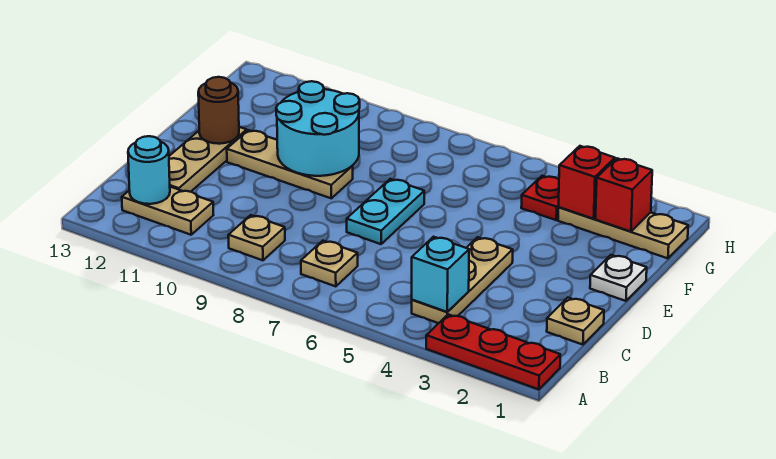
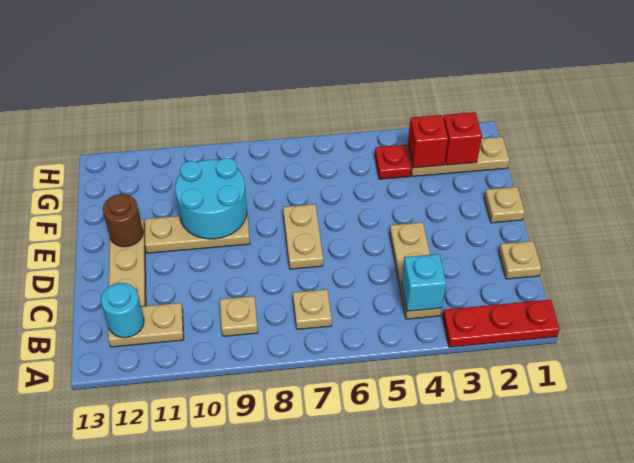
cyan plate D7:E7 level 1 -> tan plate D7:E7 level 1
white plate E1 level 1 -> tan plate E1 level 1

